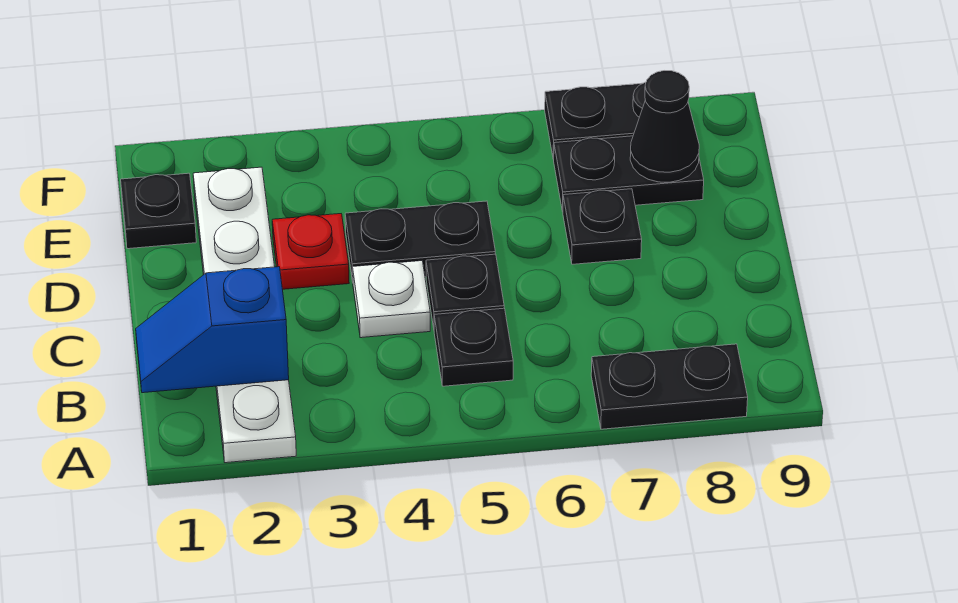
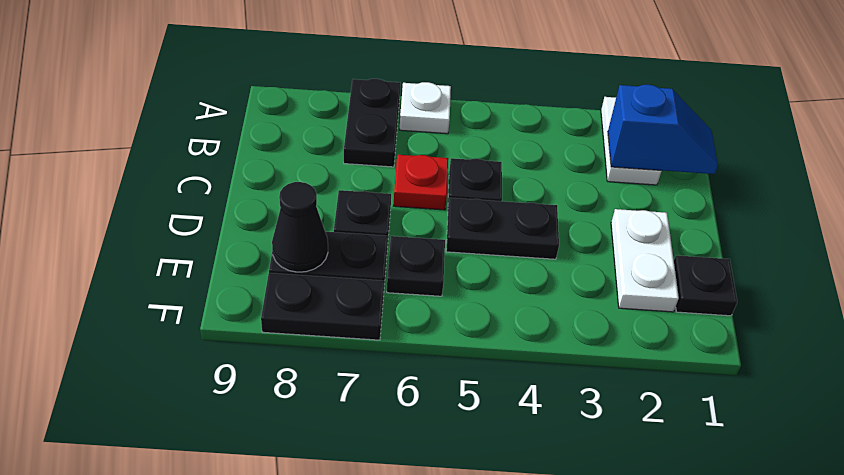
black plate A7:A8 level 1 -> black plate A7:B7 level 1
black plate B5 level 1 -> black plate E6 level 1
white plate C4 level 1 -> white plate A6 level 1
red plate D3 level 1 -> red plate C6 level 1

